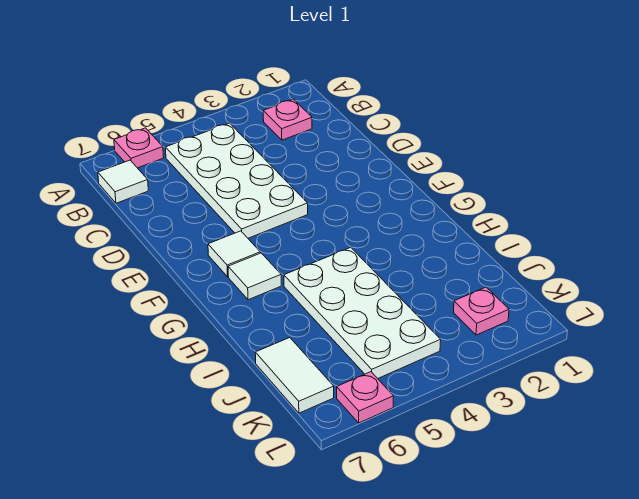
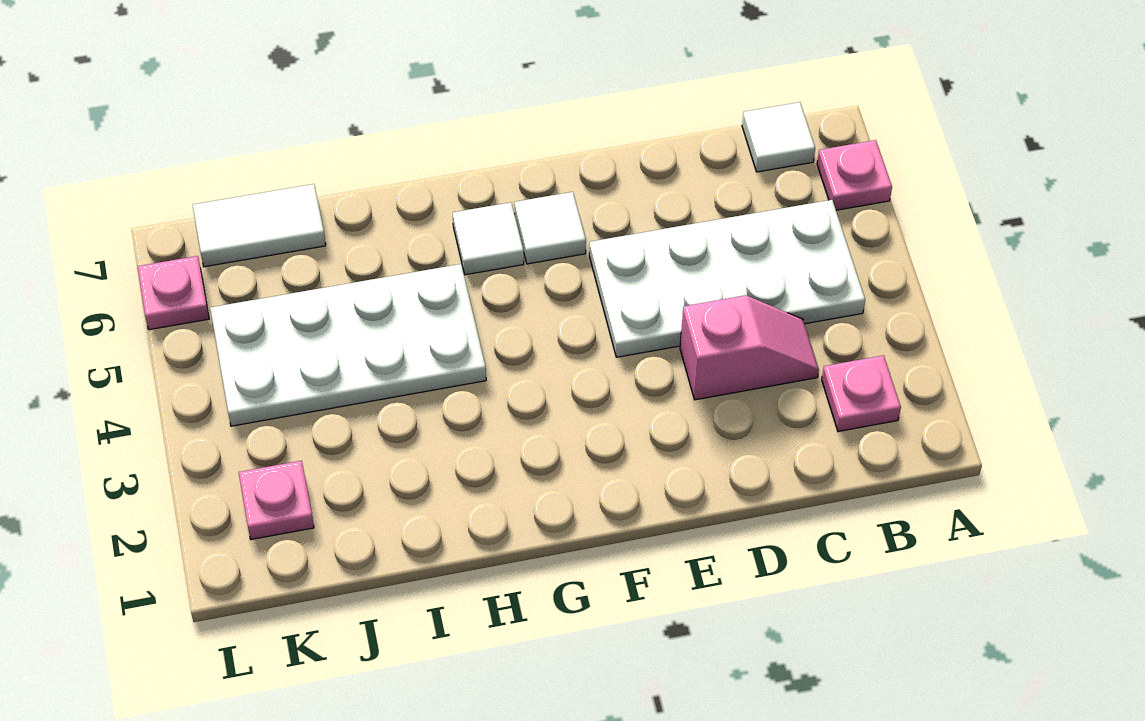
none -> pink slope C3:D3 level 1 top D

